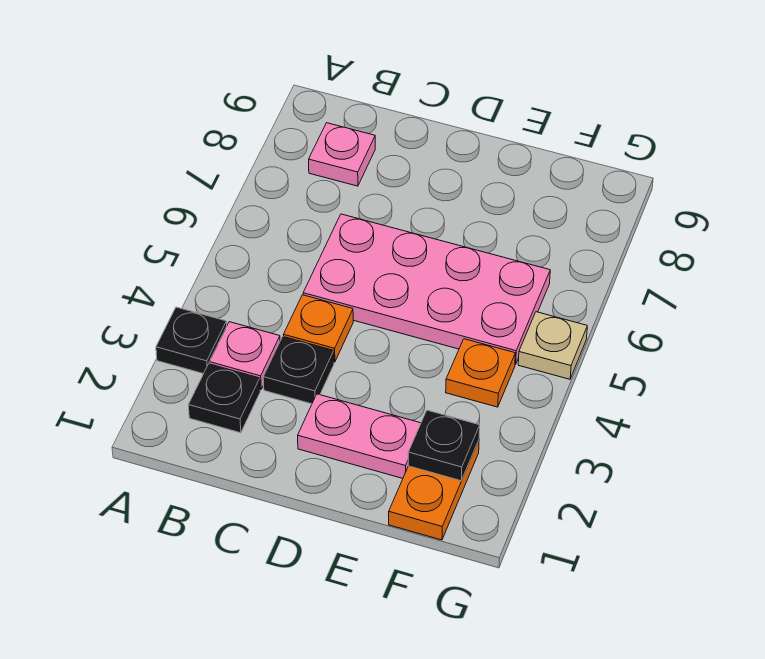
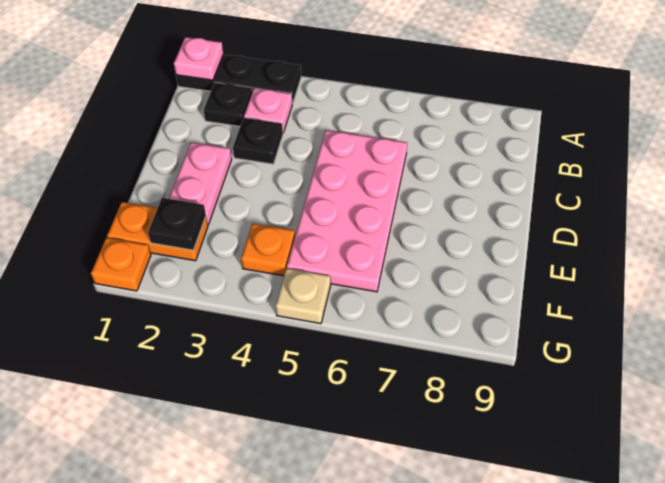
black plate A3 level 1 -> black plate A1:A3 level 1
pink plate B8 level 1 -> pink plate A1 level 2
orange plate C4 level 1 -> orange plate G1 level 1

